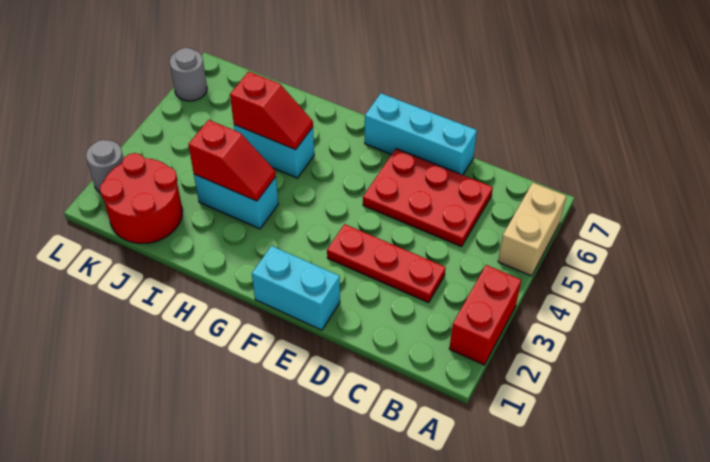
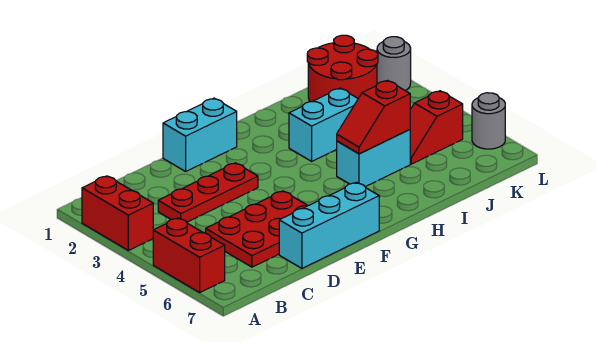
tan brick A5:A6 level 1 -> red brick A5:A6 level 1
red slope H3:I3 level 2 top I -> red slope J5:K5 level 1 top K

